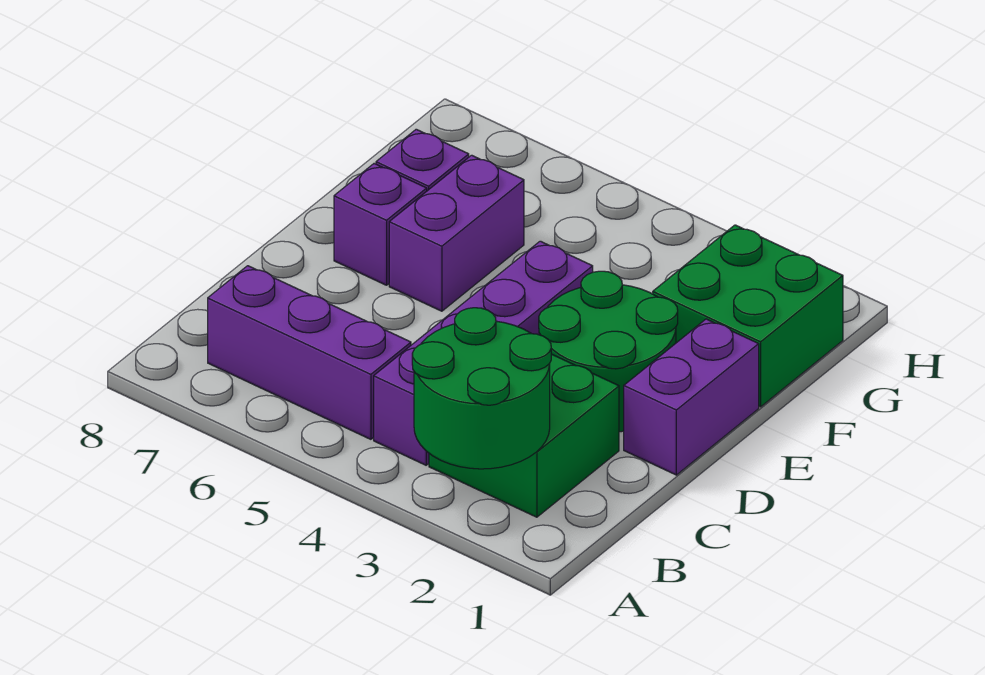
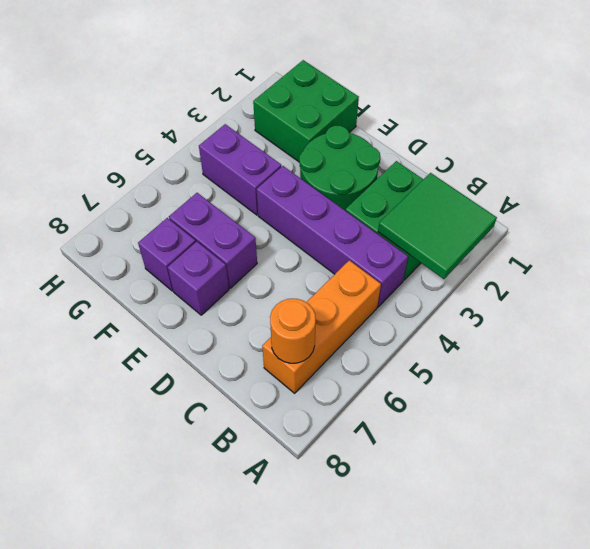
green round brick A2:B3 level 2 -> green tile A2:B3 level 2
purple brick B5:B7 level 1 -> orange brick B5:B7 level 1
none -> orange round brick B7 level 2
purple brick D1:E1 level 1 -> purple brick F4:G4 level 1

